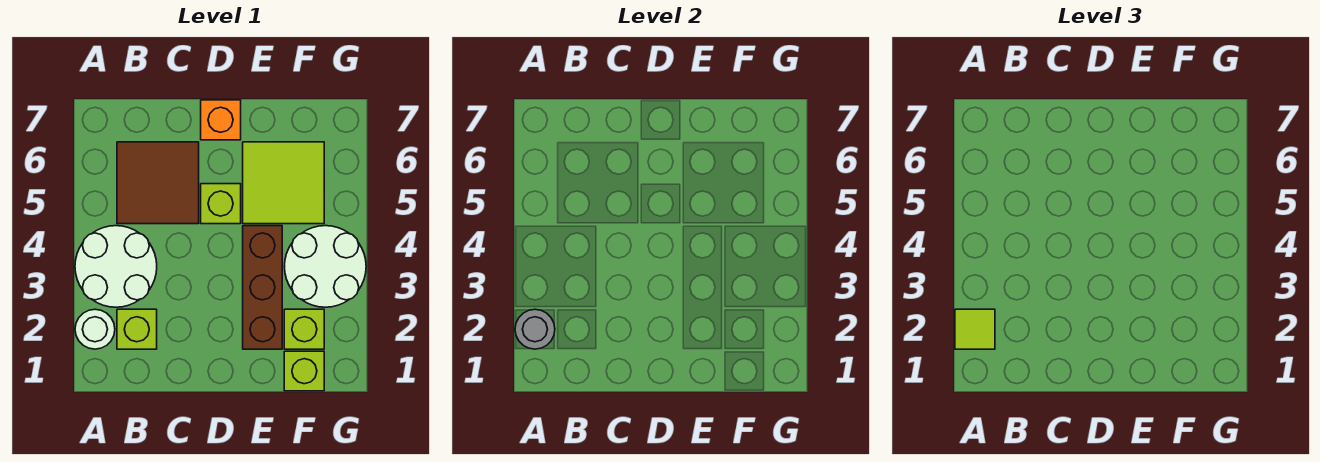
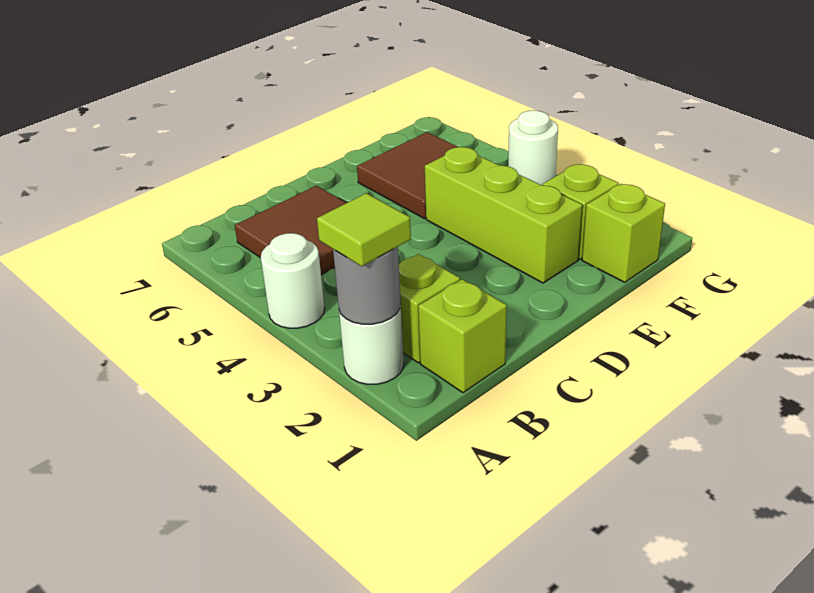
white round brick A3:B4 level 1 -> white round brick A4 level 1
lime brick D5 level 1 -> lime brick B1 level 1
orange brick D7 level 1 -> none
brown brick E2:E4 level 1 -> lime brick E2:E4 level 1
lime tile E5:F6 level 1 -> brown tile E5:F6 level 1
white round brick F3:G4 level 1 -> white round brick G4 level 1

